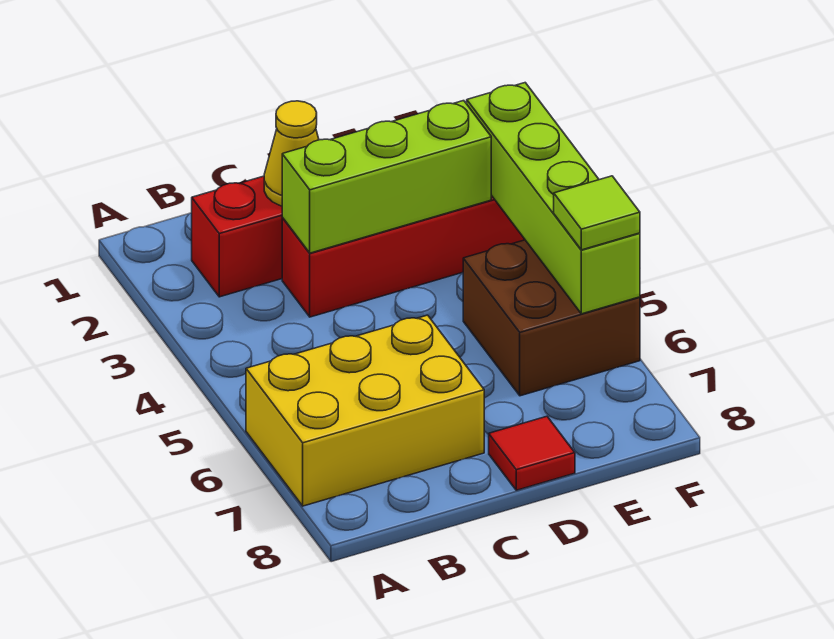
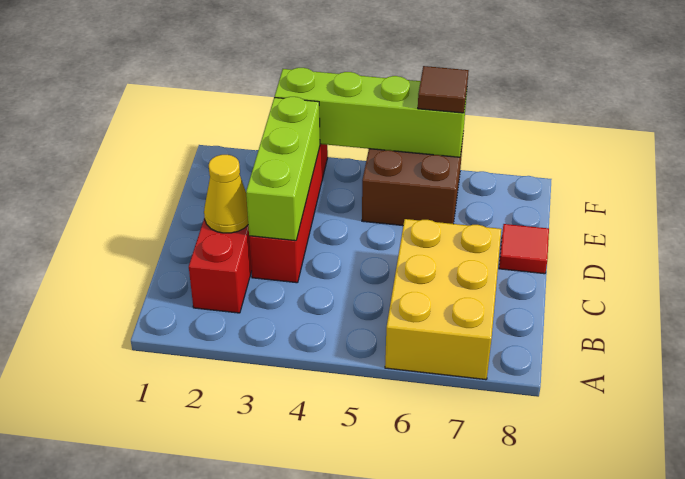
lime tile F6 level 3 -> brown tile F6 level 3

